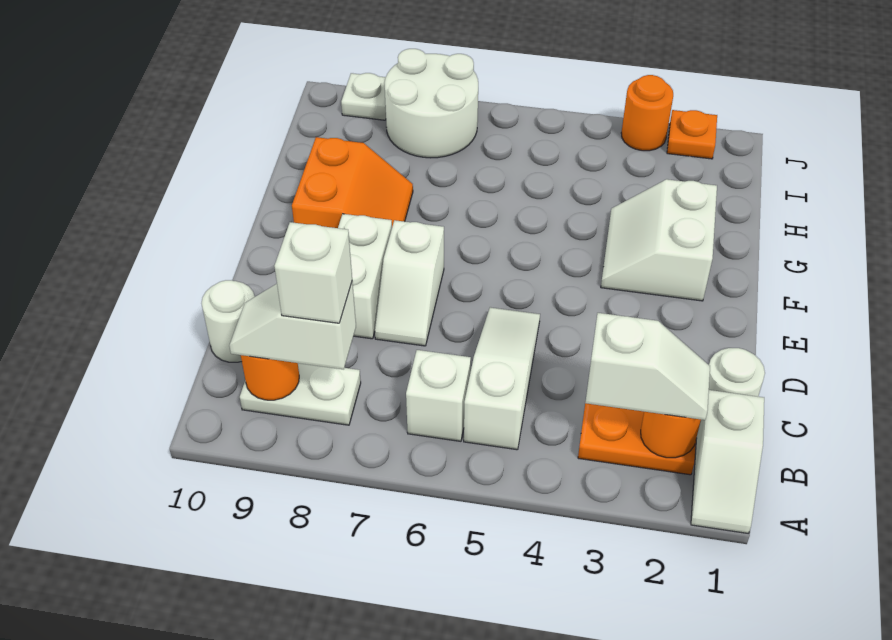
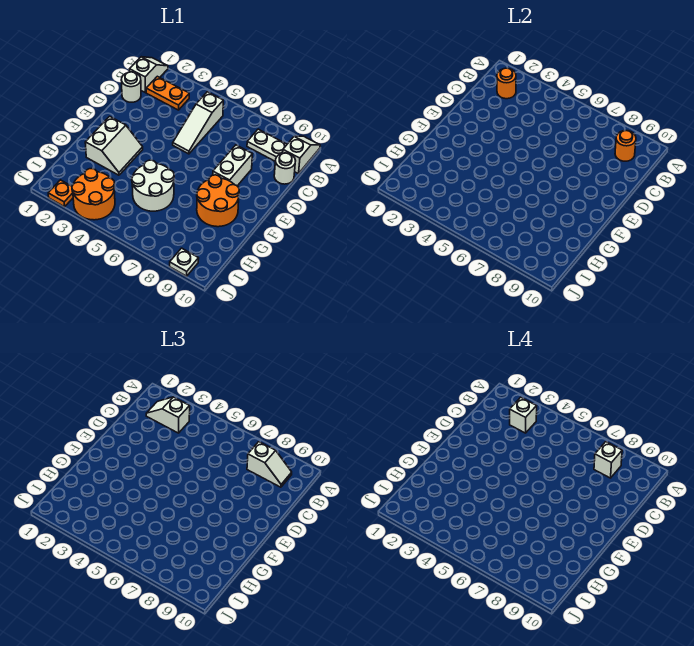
white brick B6 level 1 -> white brick B3 level 4
white slope D7:E7 level 1 top E -> white slope A10:B10 level 1 top B
orange slope F8:G9 level 1 top 9 -> orange round brick F8:G9 level 1
white round brick I7:J8 level 1 -> white round brick G5:H6 level 1
orange round brick J3 level 1 -> orange round brick I3:J4 level 1

